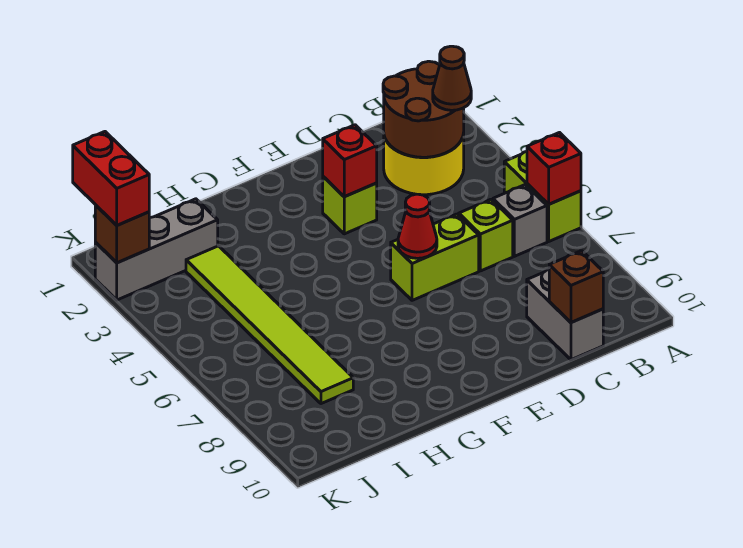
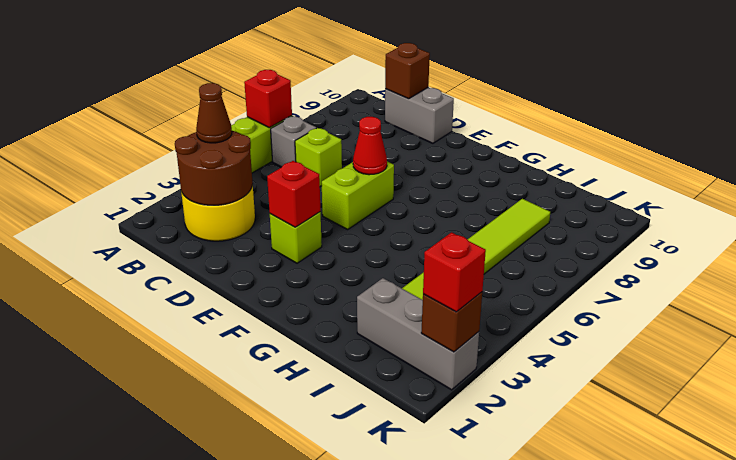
grey brick C9:C10 level 1 -> grey brick C10:D10 level 1
lime brick D6:E6 level 1 -> lime brick E5:E6 level 1
red brick K1:K2 level 3 -> red brick K2 level 3

